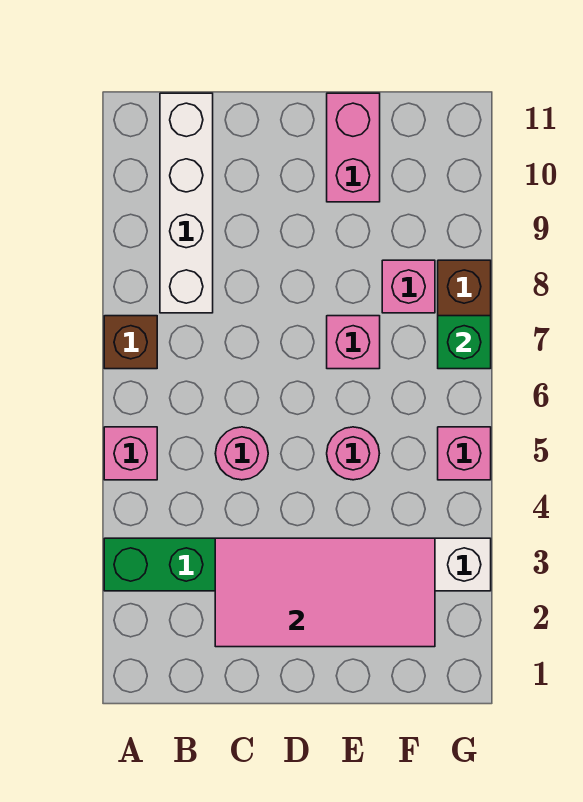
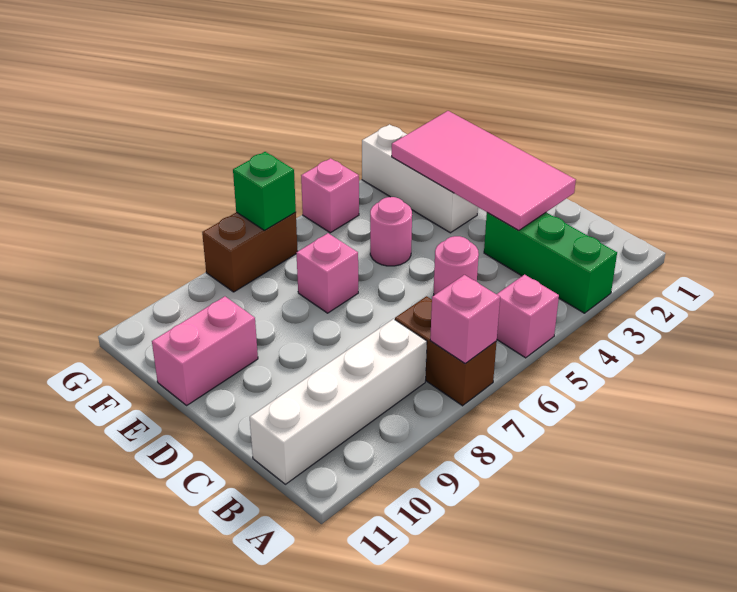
brown brick A7 level 1 -> brown brick A7:B7 level 1
pink brick F8 level 1 -> pink brick A7 level 2

